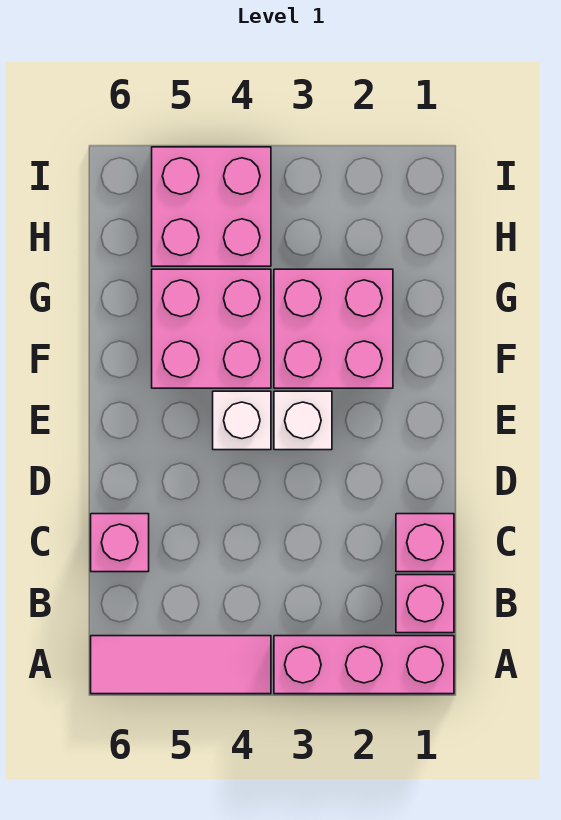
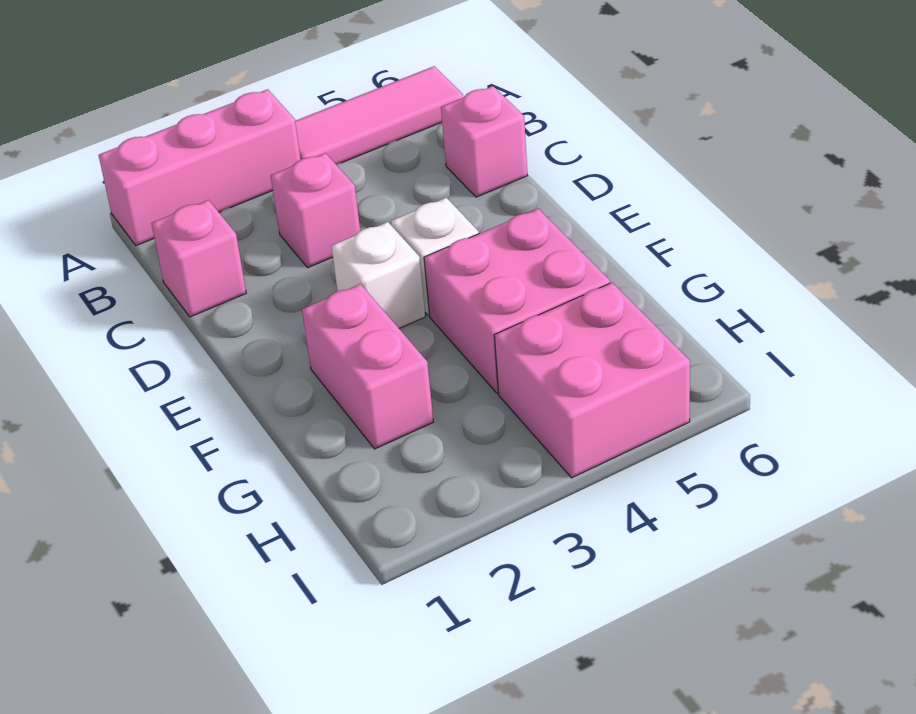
pink brick B1 level 1 -> pink brick C3 level 1
pink brick F2:G3 level 1 -> pink brick F2:G2 level 1

